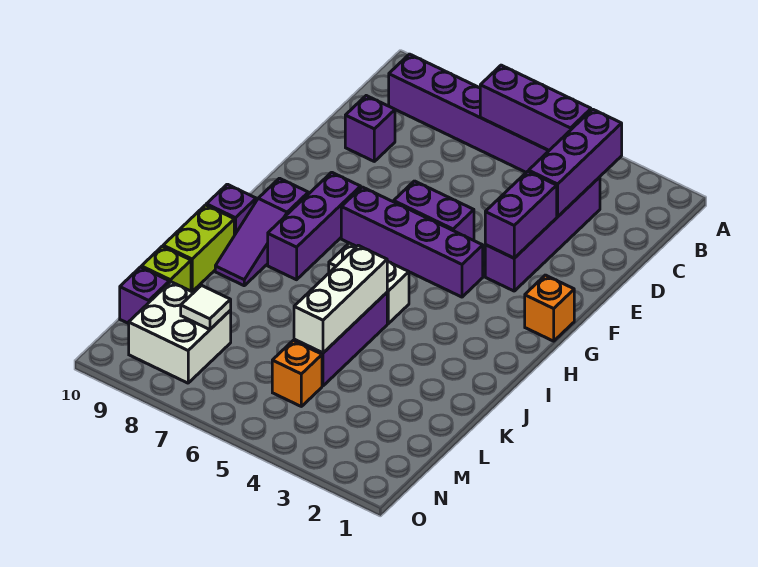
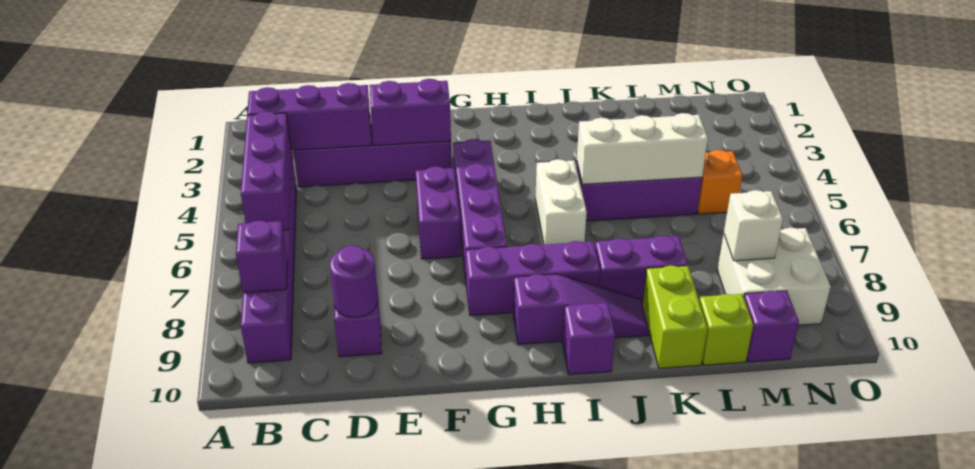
none -> purple brick B8 level 2
none -> purple round brick D9 level 2
orange brick G1 level 1 -> none
none -> purple brick J8:K8 level 1
lime brick J10:K10 level 1 -> lime brick K9:K10 level 1
white tile M8 level 2 -> white brick M8 level 2

